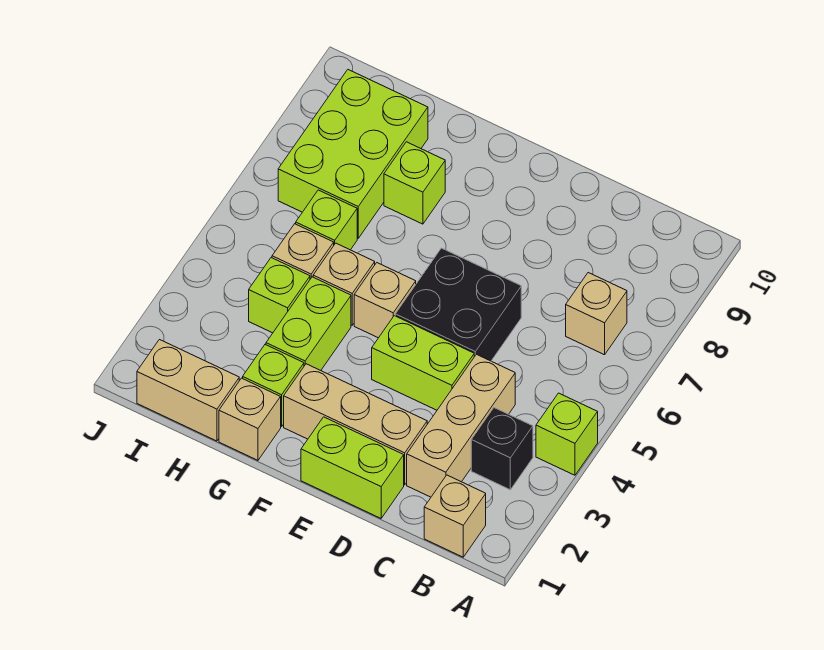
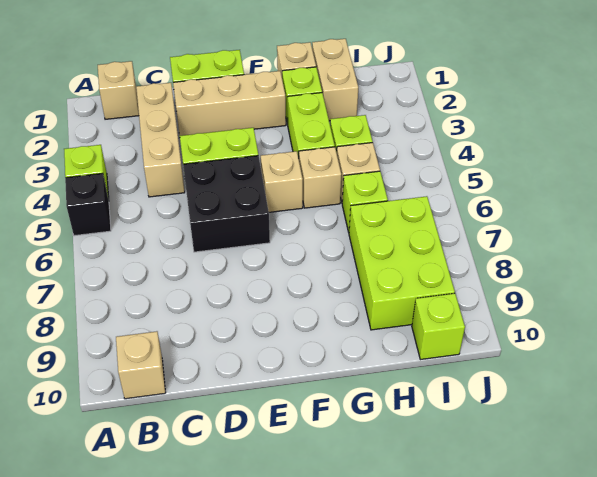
black brick B3 level 1 -> black brick A5 level 1
tan brick B7 level 1 -> tan brick B10 level 1
lime brick G8 level 1 -> lime brick I10 level 1
tan brick H1:I1 level 1 -> tan brick H1:H2 level 1

